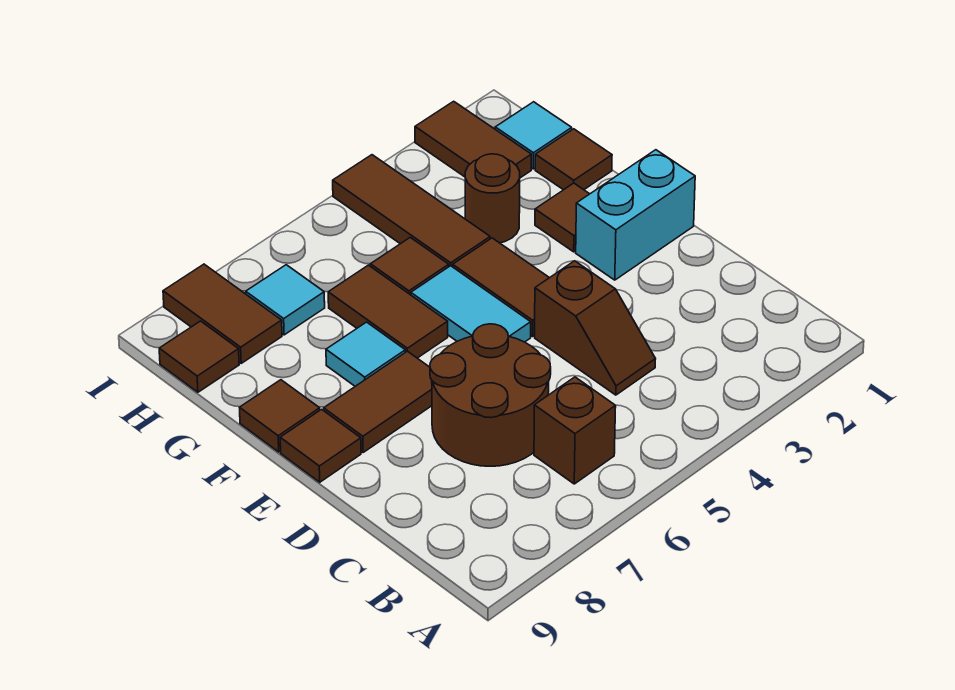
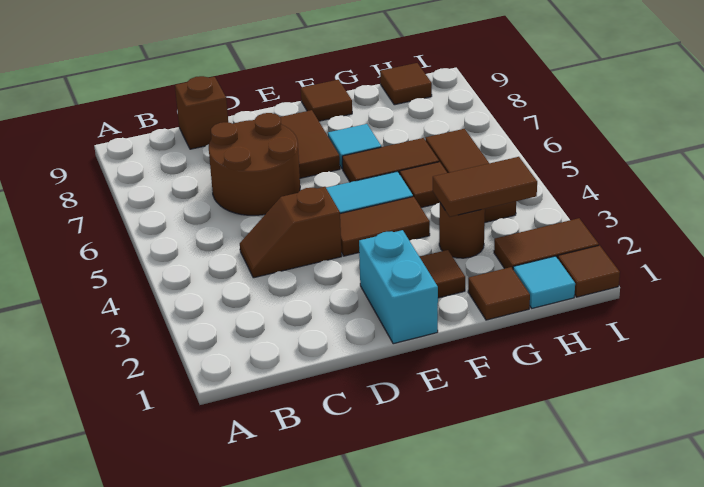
brown brick B6 level 1 -> brown brick C9 level 1
brown tile E9 level 1 -> brown tile I1 level 1
brown tile G4:I4 level 1 -> brown tile H4:H6 level 1
cyan tile H7 level 1 -> none
brown tile H8:I8 level 1 -> brown tile G3:H3 level 2

